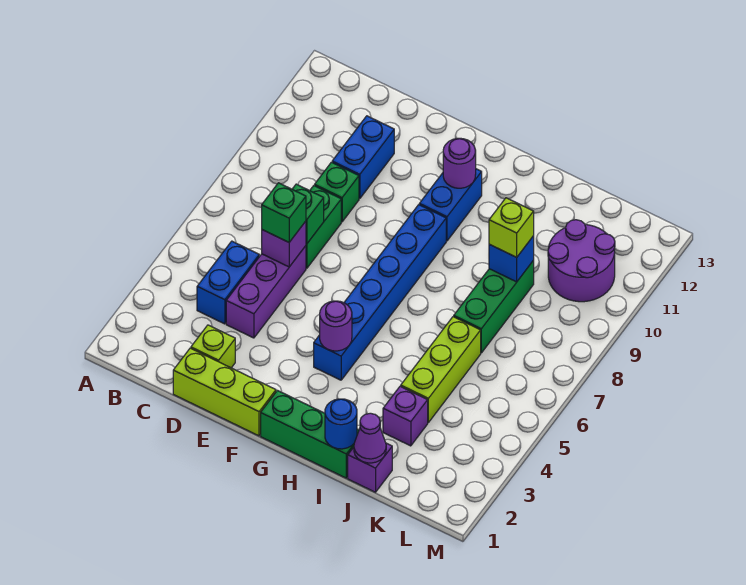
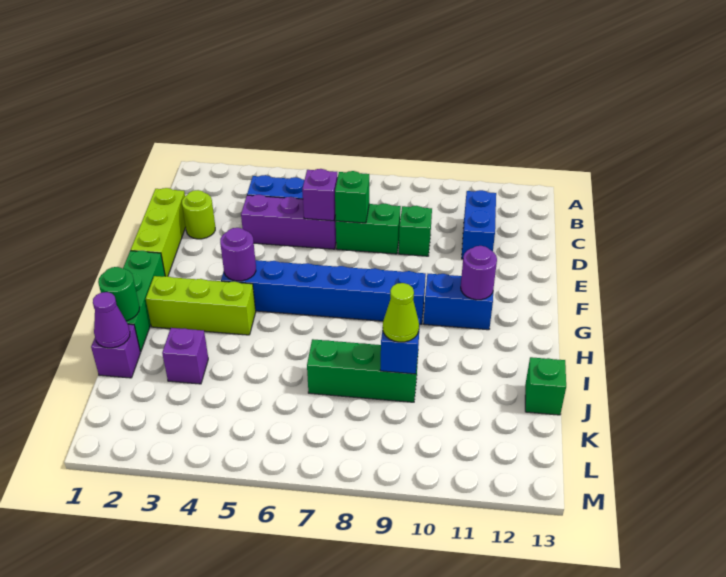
lime brick D2 level 1 -> lime round brick D2 level 1
green brick D6 level 3 -> green brick J13 level 1
blue brick D10:D11 level 1 -> blue brick C11:D11 level 1
blue round brick I1 level 2 -> green round brick I1 level 2
lime brick J4:J6 level 1 -> lime brick H2:H4 level 1
lime brick J9 level 3 -> lime cone J9 level 3
purple round brick K10:L11 level 1 -> none

